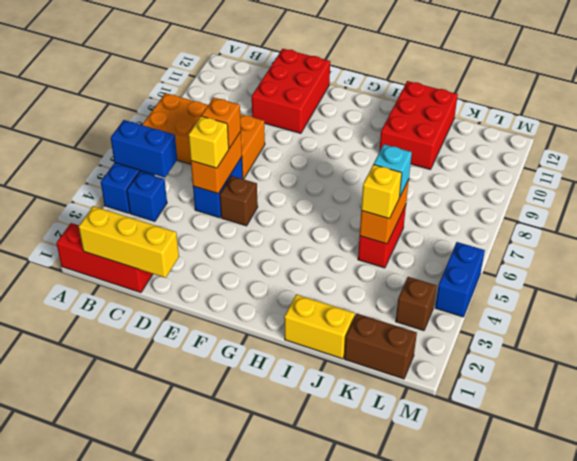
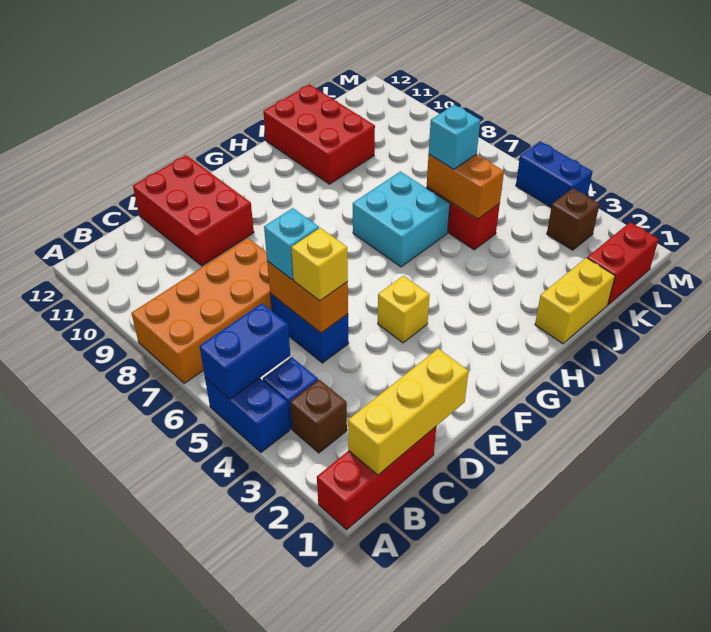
orange brick D6 level 3 -> cyan brick D6 level 3
brown brick E5 level 1 -> brown brick B3 level 1
none -> cyan brick H6:I7 level 1
yellow brick J5 level 3 -> yellow brick F4 level 1
brown brick K1:L1 level 1 -> red brick K1:L1 level 1

